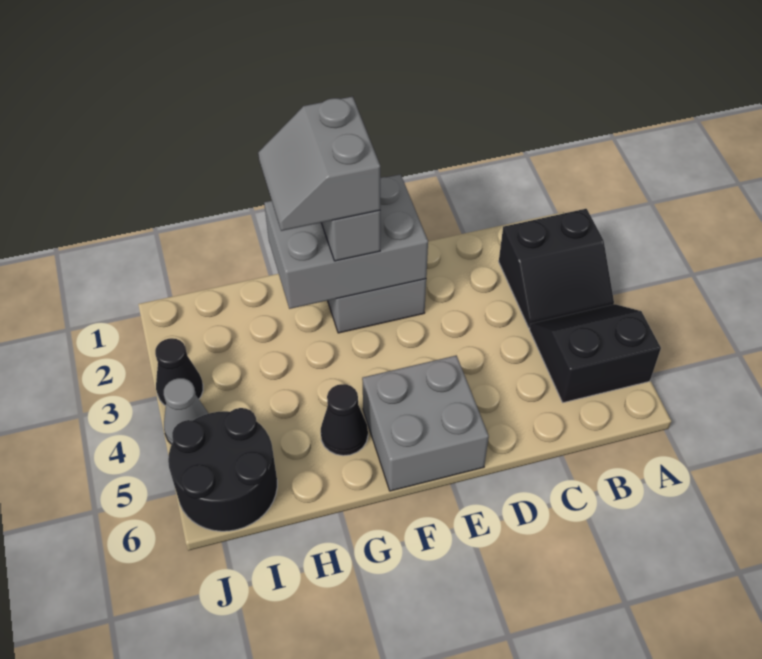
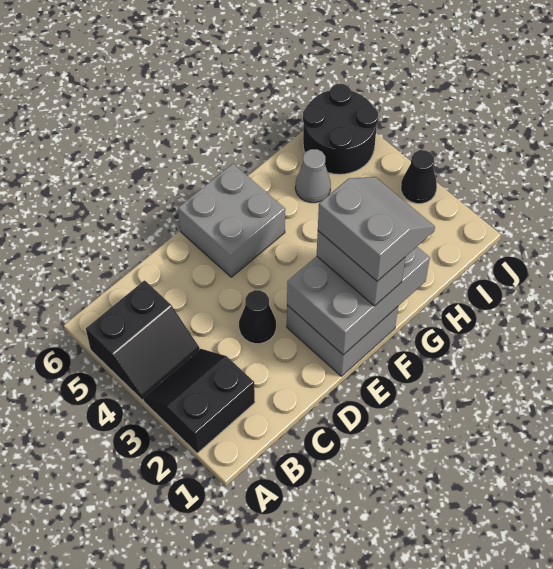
black cone G5 level 1 -> black cone D3 level 1
grey cone J4 level 1 -> grey cone H5 level 1

